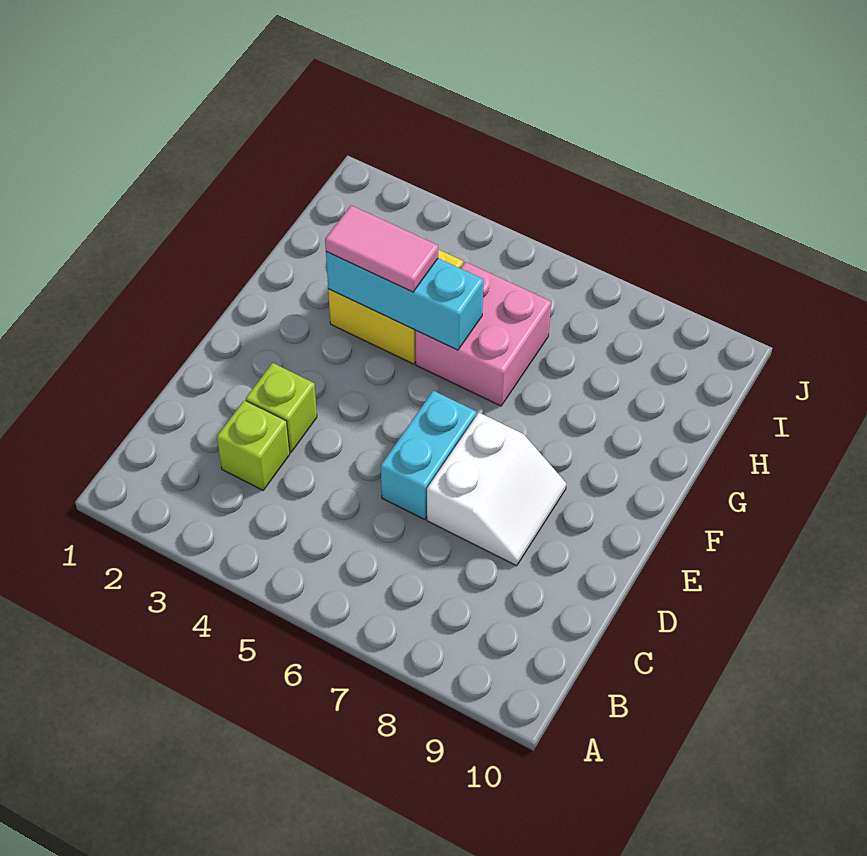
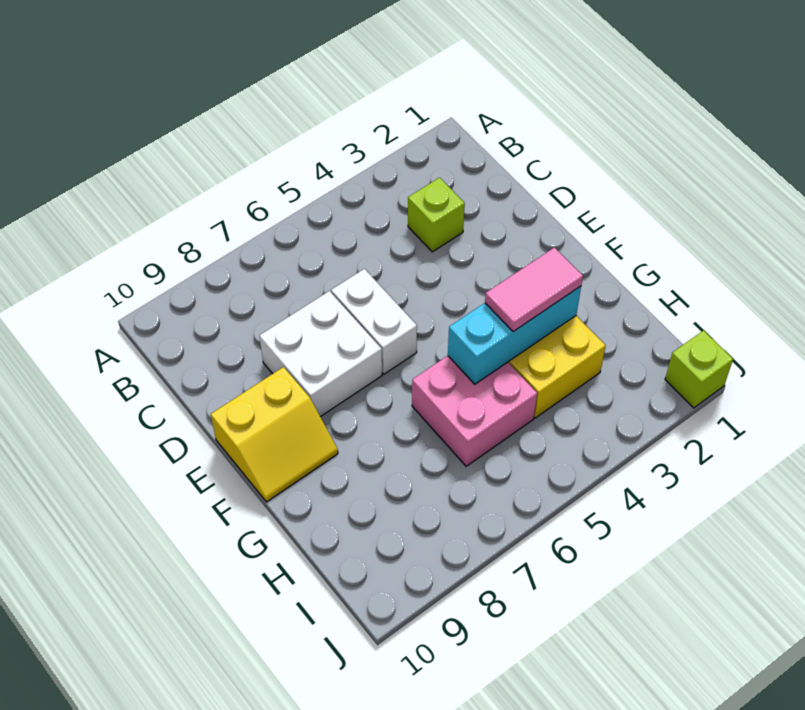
lime brick D3 level 1 -> lime brick J1 level 1
cyan brick D6:E6 level 1 -> white brick D6:E6 level 1
white slope D7:E8 level 1 top 7 -> white brick D7:E8 level 1
none -> yellow slope E9:F10 level 1 top E

